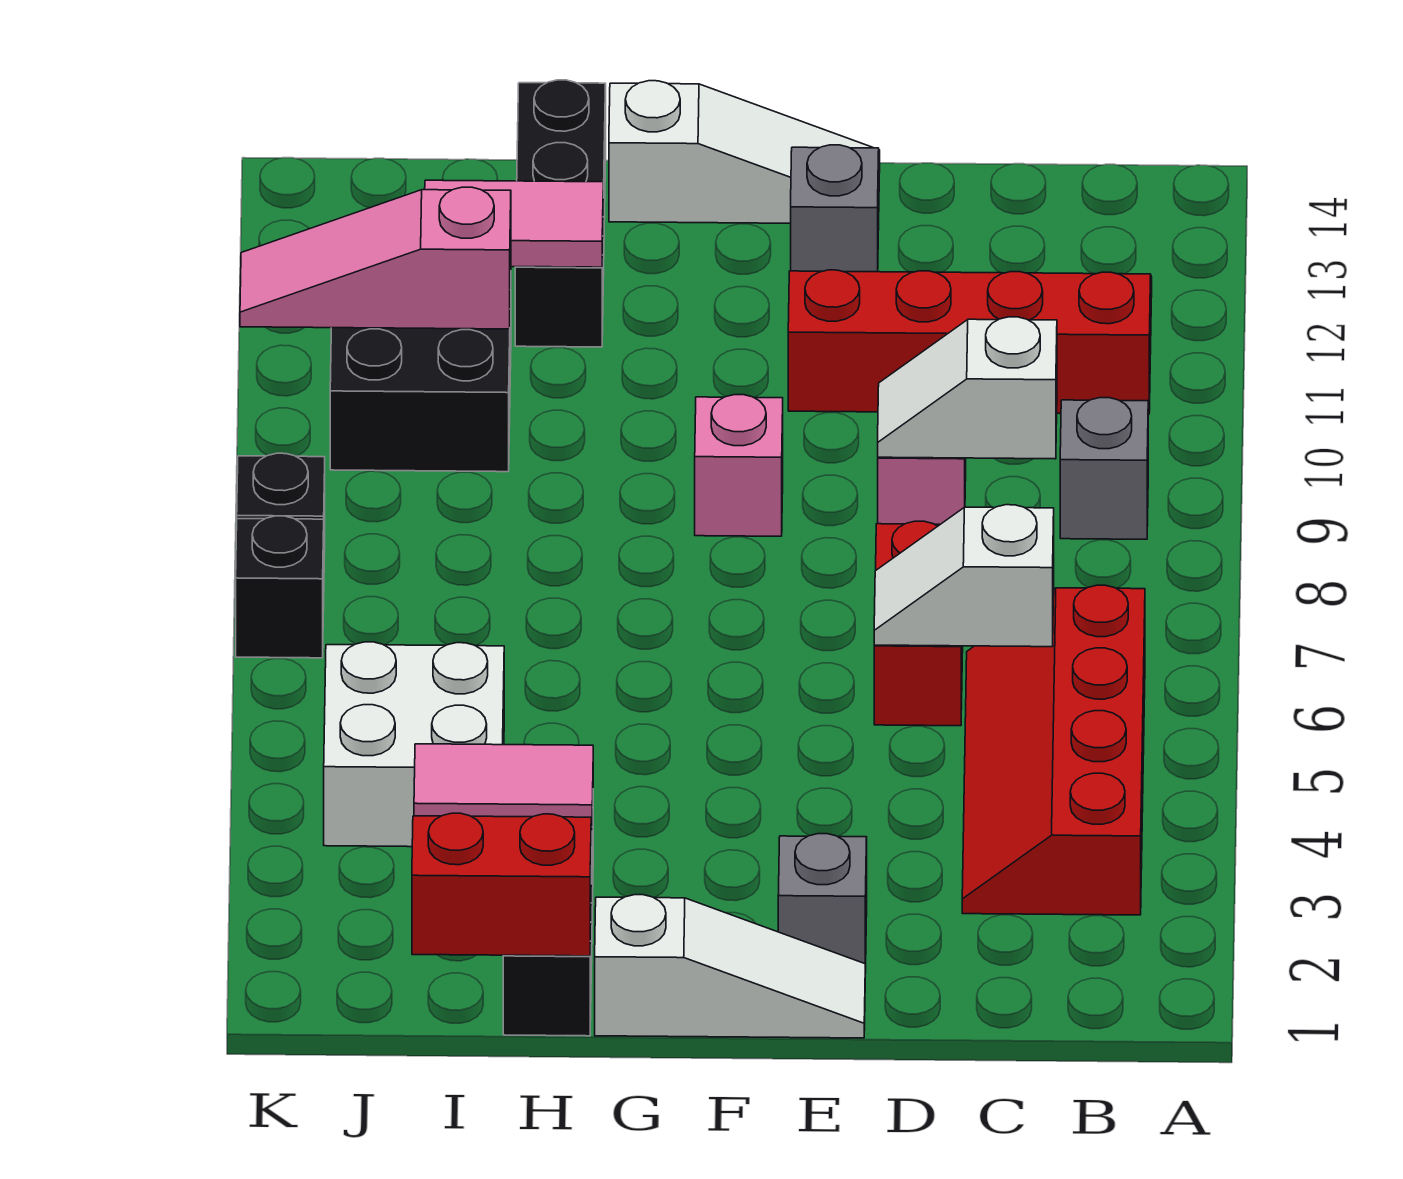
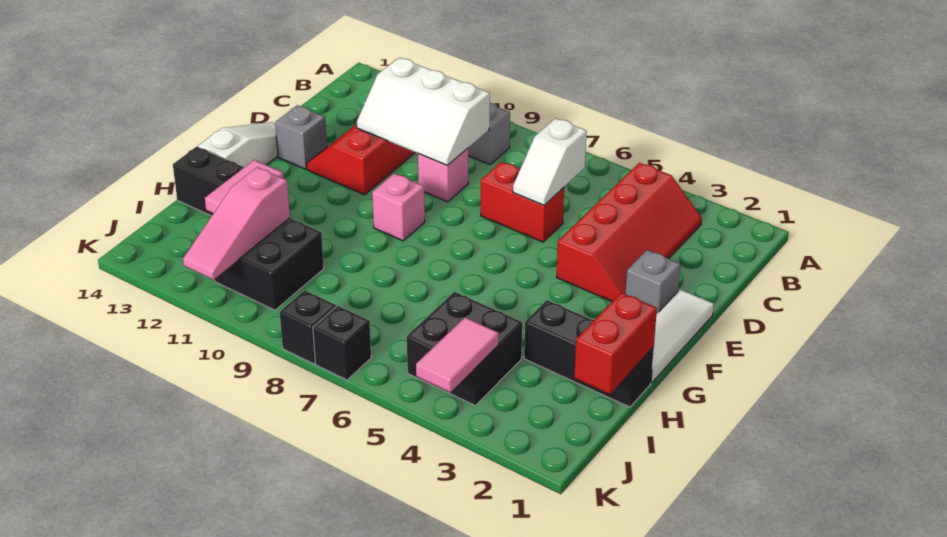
red slope B3:C6 level 1 top B -> red slope B3:E4 level 1 top 4
white slope C9:D9 level 2 top C -> white slope C9:D11 level 2 top C
white slope E1:G1 level 1 top G -> white tile E1:G1 level 1
pink tile H3:I3 level 2 -> pink tile J4:K4 level 2
white brick I4:J5 level 1 -> black brick I4:J5 level 1

